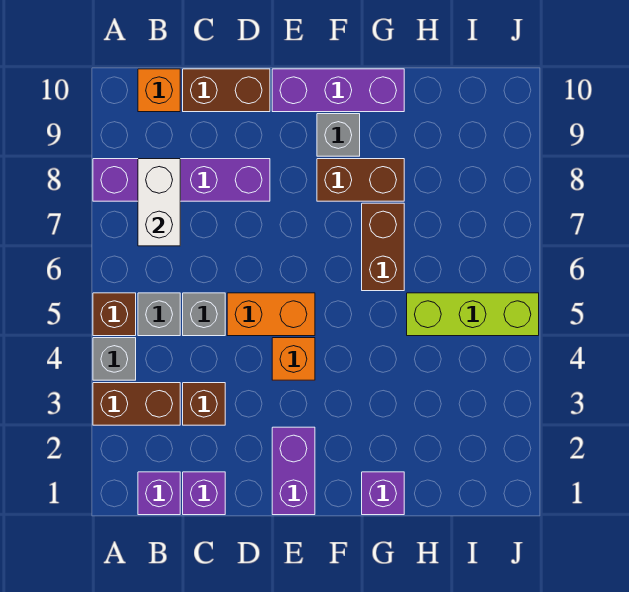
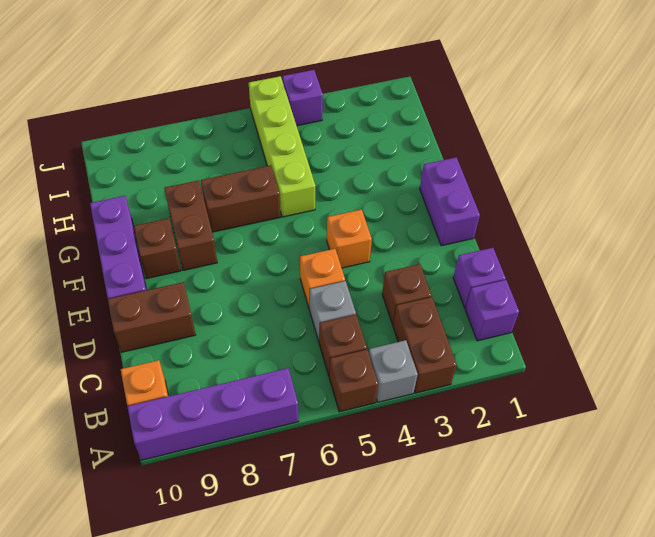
purple brick A8:D8 level 1 -> purple brick A7:A10 level 1
grey brick B5 level 1 -> brown brick B5 level 1
white brick B7:B8 level 2 -> none
brown brick C10:D10 level 1 -> brown brick D9:D10 level 1
orange brick D5:E5 level 1 -> orange brick D5 level 1
purple brick E1:E2 level 1 -> purple brick E1:F1 level 1
grey brick F9 level 1 -> brown brick F9 level 1
purple brick G1 level 1 -> purple brick J4 level 1
lime brick H5:J5 level 1 -> lime brick G5:J5 level 1

